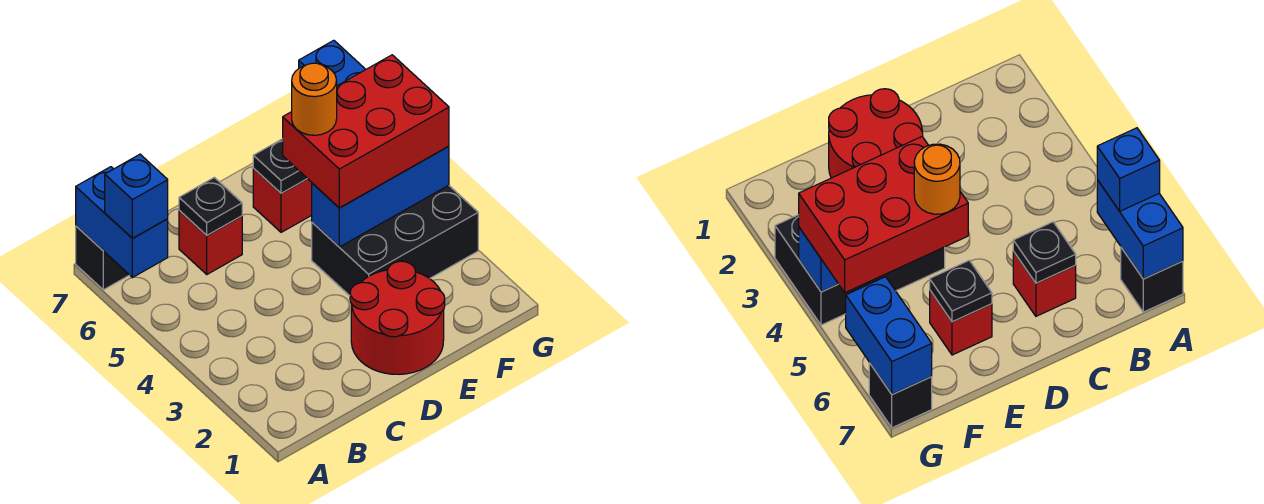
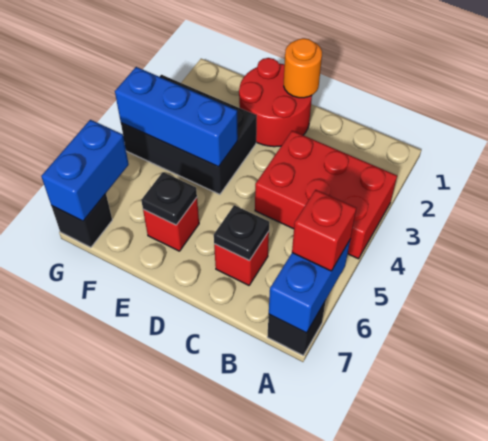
blue brick A6 level 3 -> red brick A6 level 3
red brick E4:G5 level 3 -> red brick A3:C4 level 1
orange round brick E5 level 4 -> orange round brick D1 level 2

